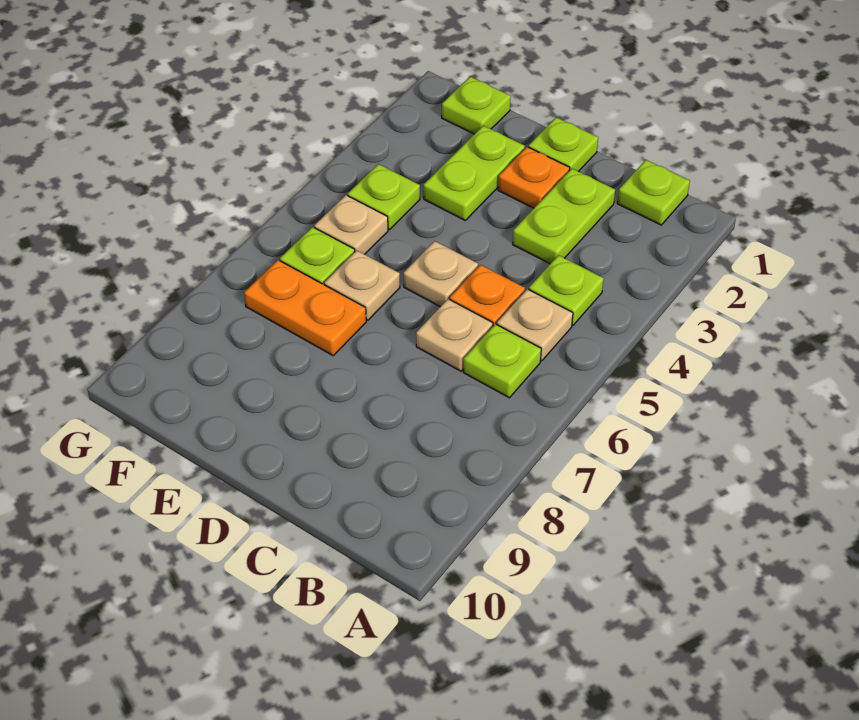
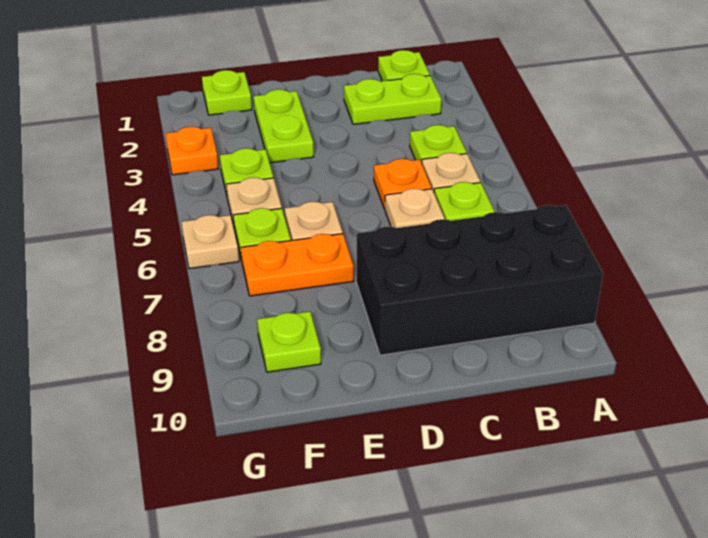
none -> black brick A8:D9 level 1
lime plate C2:C3 level 1 -> lime plate B2:C2 level 1
lime plate D1 level 1 -> lime plate F9 level 1
orange plate D2 level 1 -> orange plate G3 level 1
tan plate D5 level 1 -> tan plate G6 level 1

